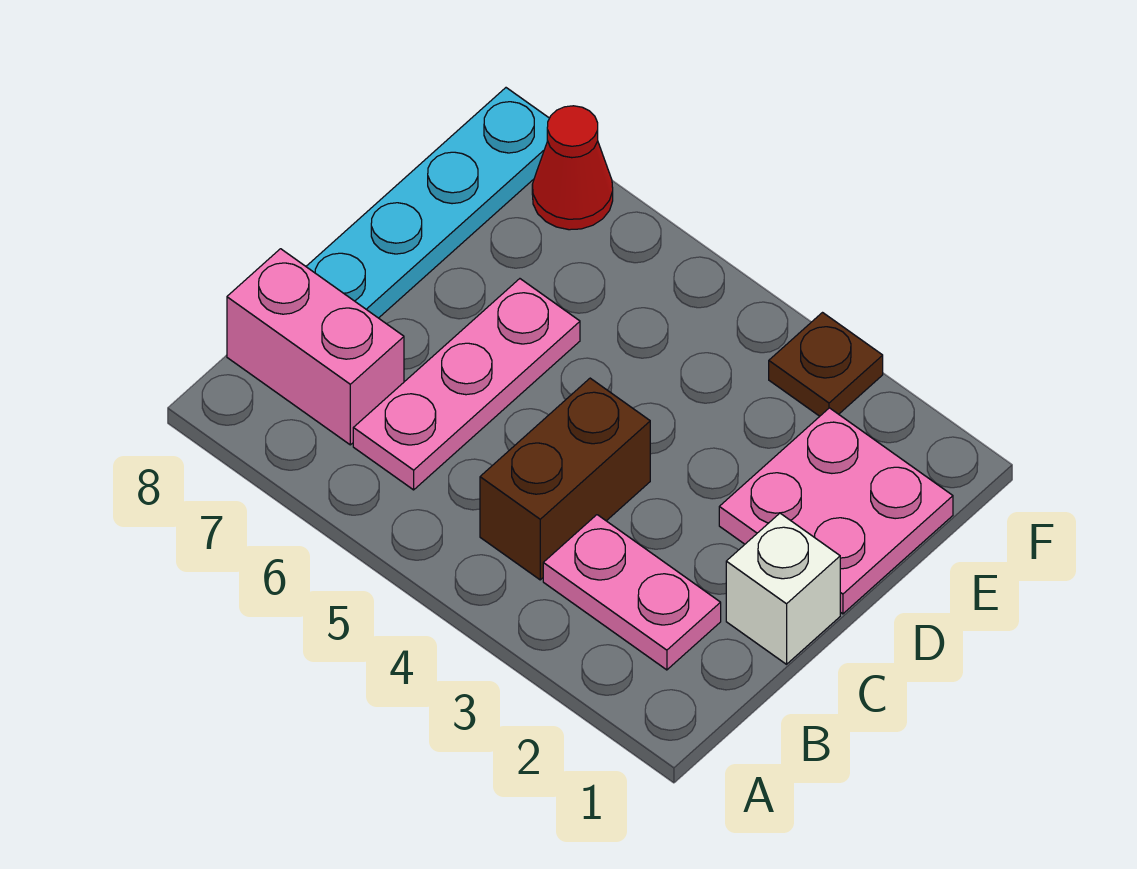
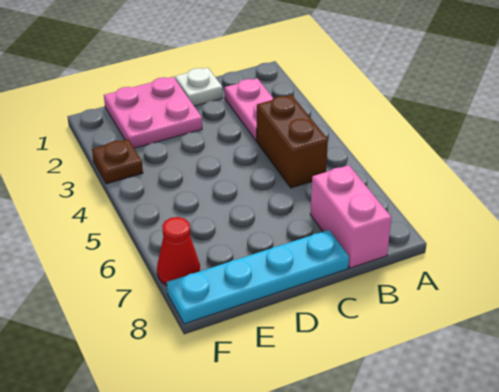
brown brick B4:C4 level 1 -> brown brick B4:B5 level 1
pink plate B6:D6 level 1 -> none
white brick C1 level 1 -> white plate C1 level 1

